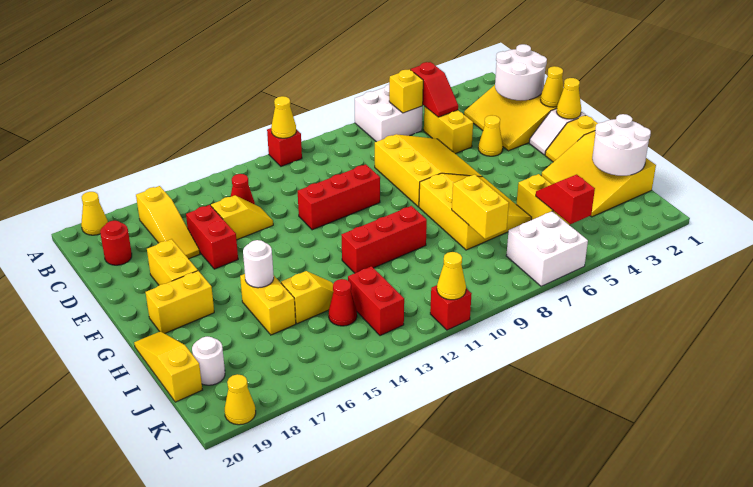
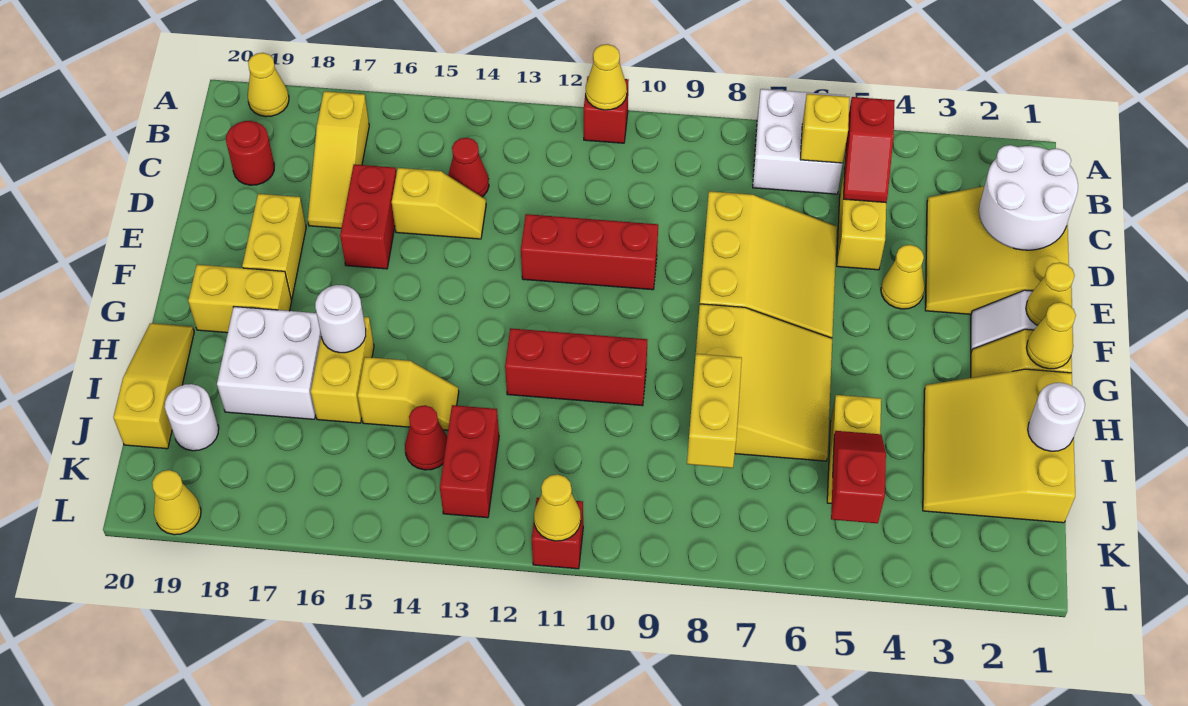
yellow cone E1 level 2 -> yellow cone G1 level 2
white round brick I1:J2 level 2 -> white round brick I1 level 2
white brick K6:L7 level 1 -> white brick H17:I18 level 1

